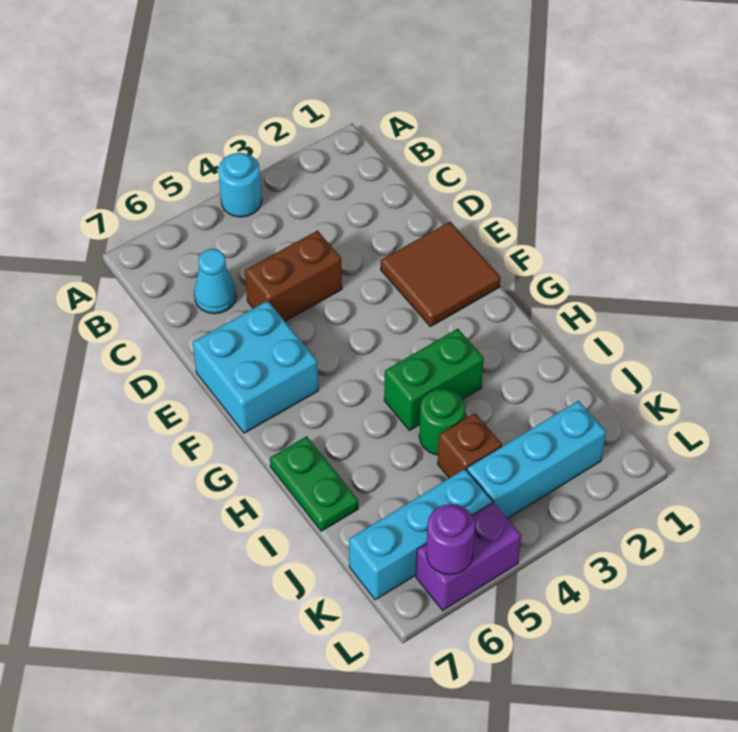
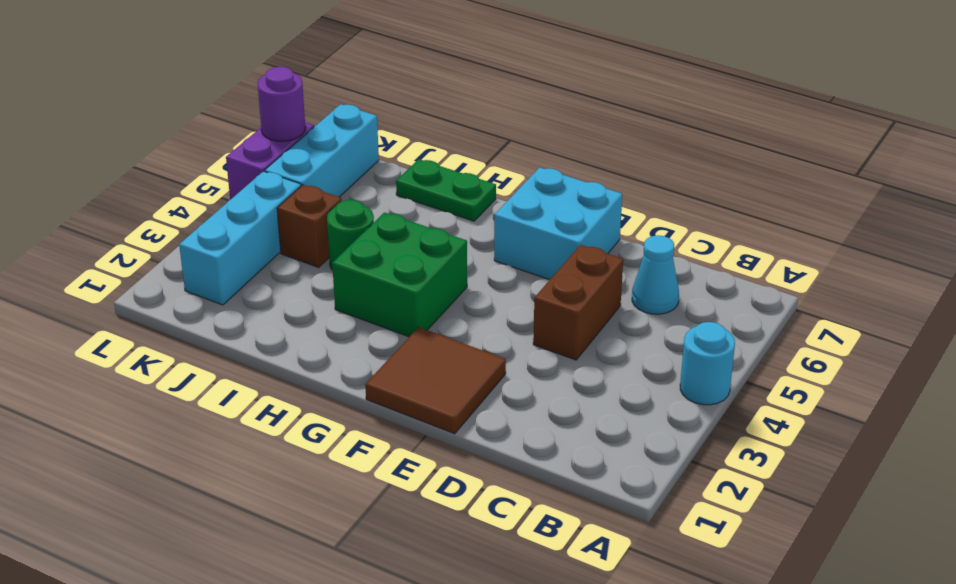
green brick H3:H4 level 1 -> green brick G3:H4 level 1

